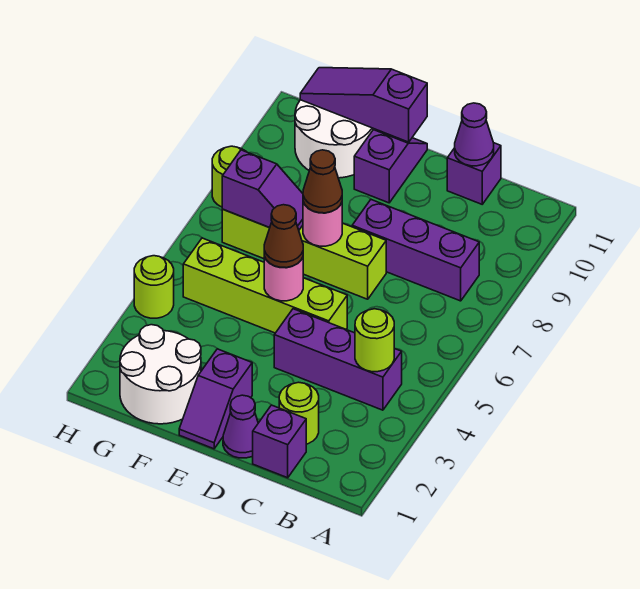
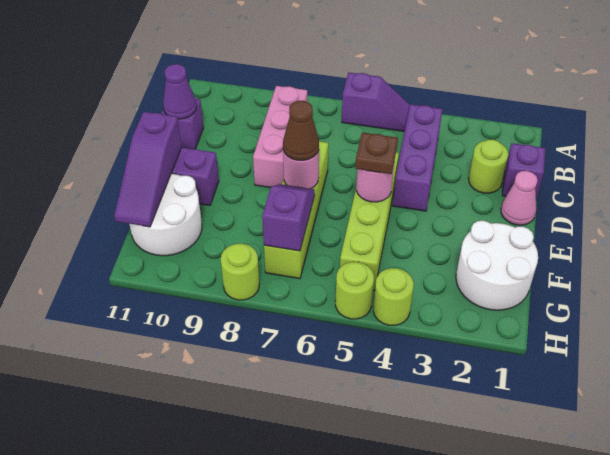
lime round brick B4 level 2 -> lime round brick H5 level 1
purple brick B8:D8 level 1 -> pink brick B8:D8 level 1
purple cone D1 level 1 -> pink cone D1 level 1
purple slope E1:E2 level 1 top 2 -> purple slope A5:A6 level 1 top 6
brown cone E5 level 3 -> brown plate E5 level 3

